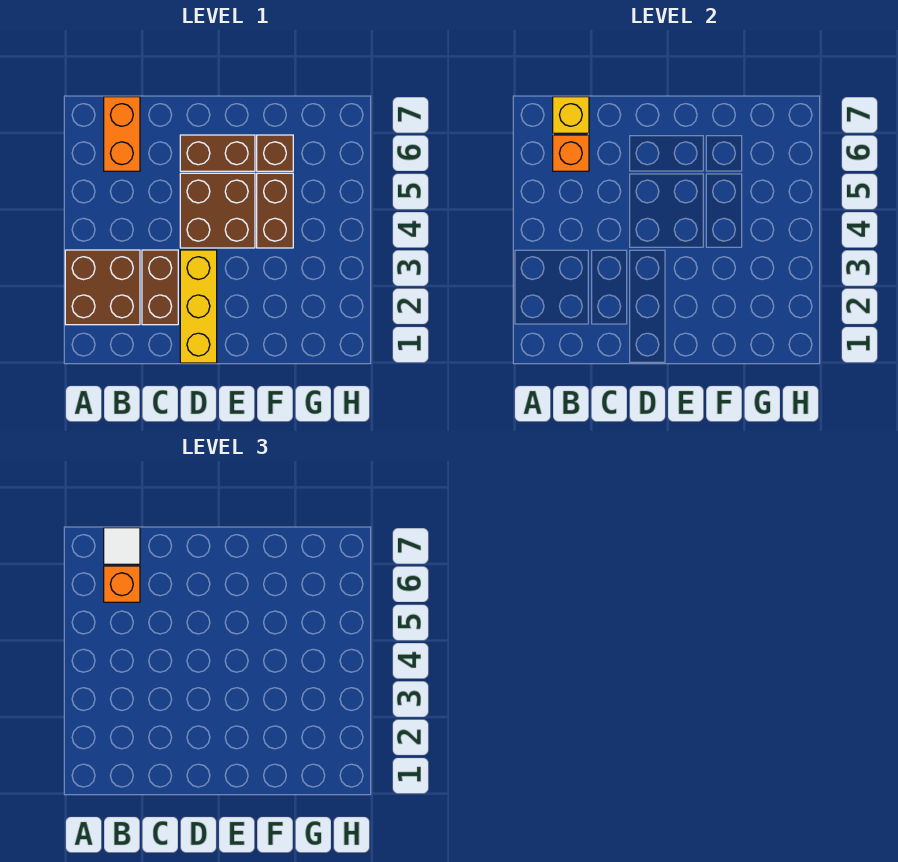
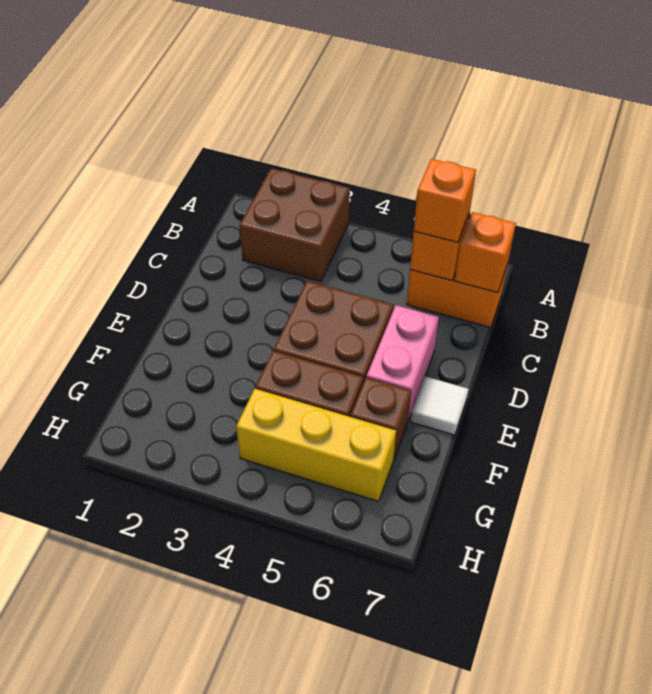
yellow brick B7 level 2 -> orange brick B7 level 2
white tile B7 level 3 -> white tile E7 level 1
brown brick C2:C3 level 1 -> none
yellow brick D1:D3 level 1 -> yellow brick G4:G6 level 1
brown brick D6:E6 level 1 -> pink brick D6:E6 level 1

